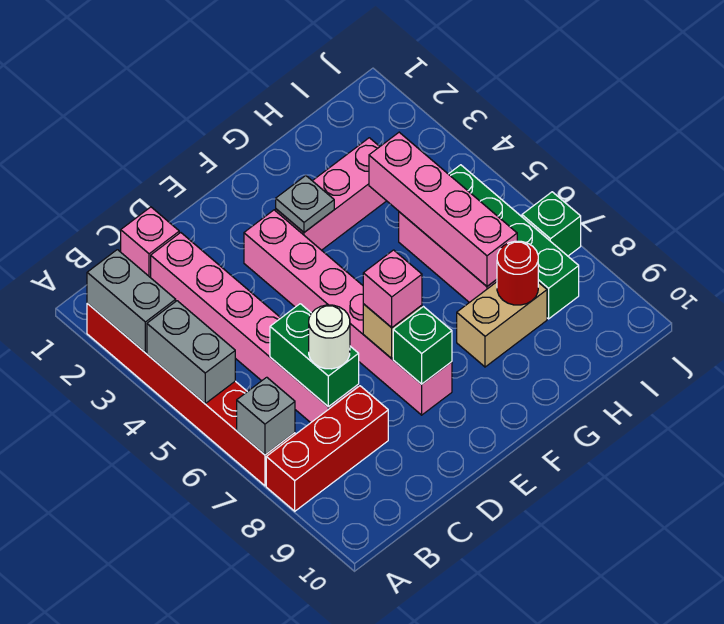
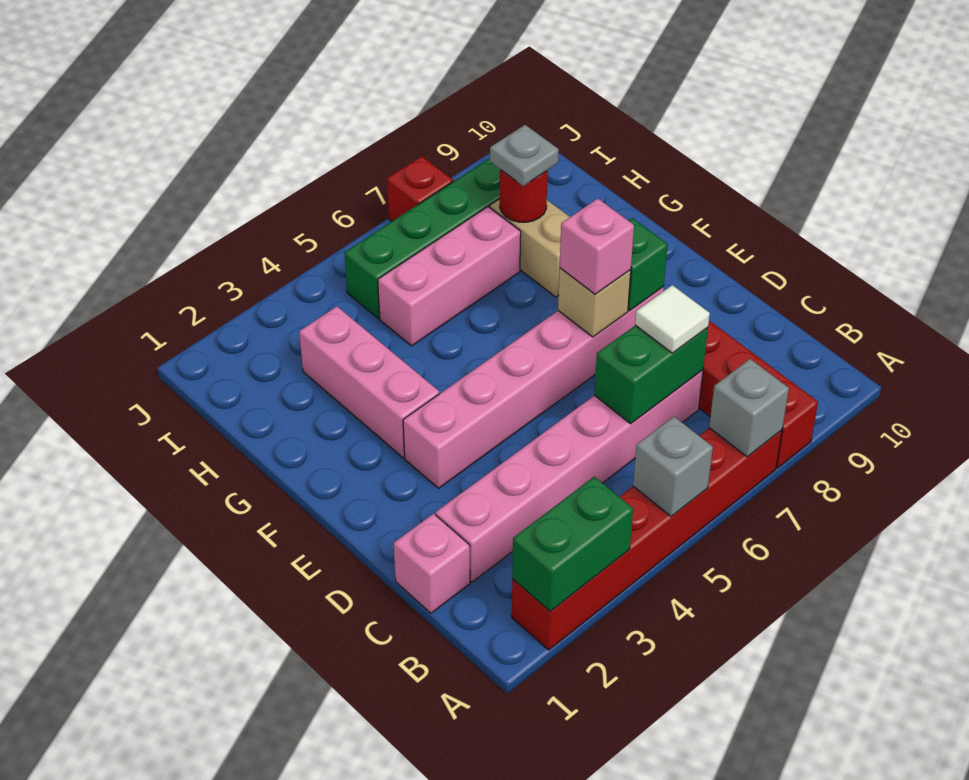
grey brick A2:A3 level 2 -> green brick A2:A3 level 2
grey brick A4:A5 level 2 -> grey brick A5 level 2
white round brick C7 level 3 -> white tile C7 level 3
grey plate F3 level 2 -> grey plate H8 level 3
pink brick H4:H7 level 2 -> none
green brick J7 level 1 -> red brick J7 level 1

